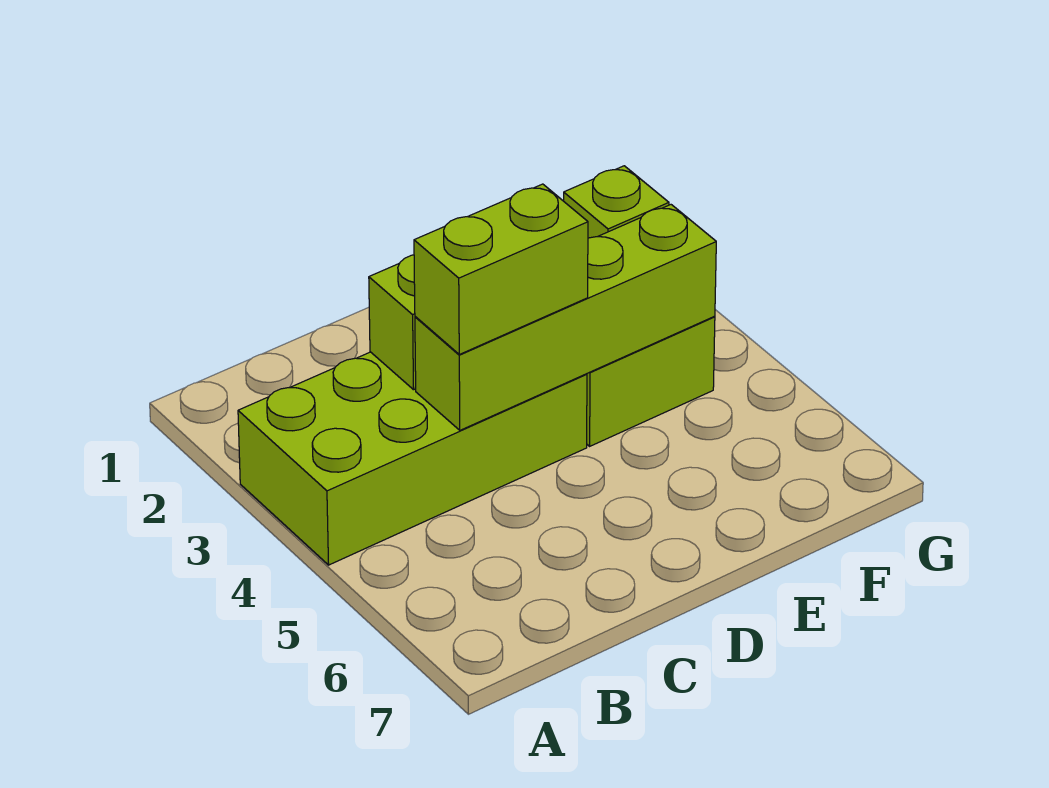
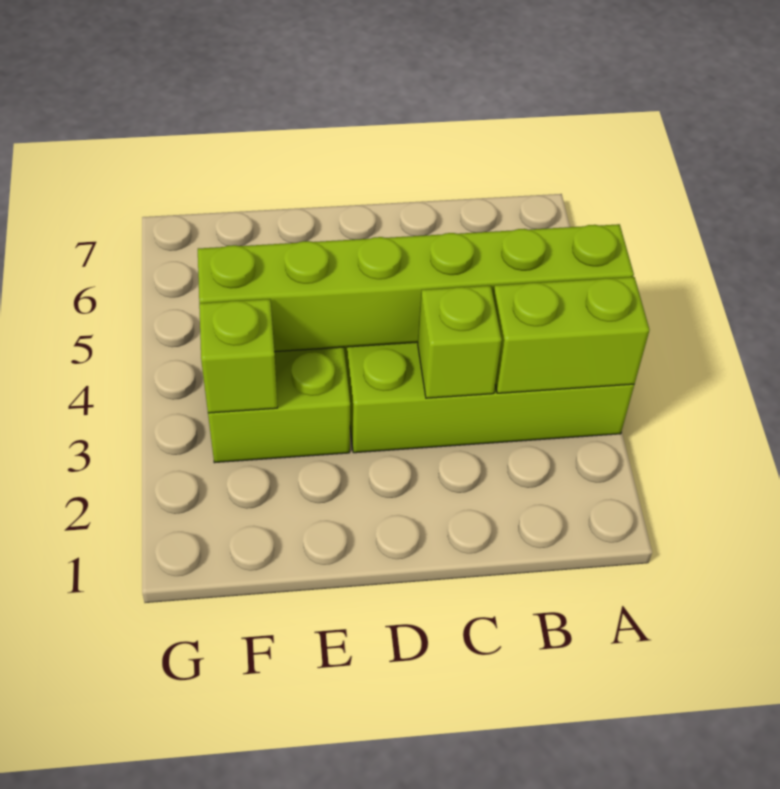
lime brick C4:F4 level 2 -> lime brick A4:F4 level 2
lime brick C4:D4 level 3 -> lime brick A3:B3 level 2

